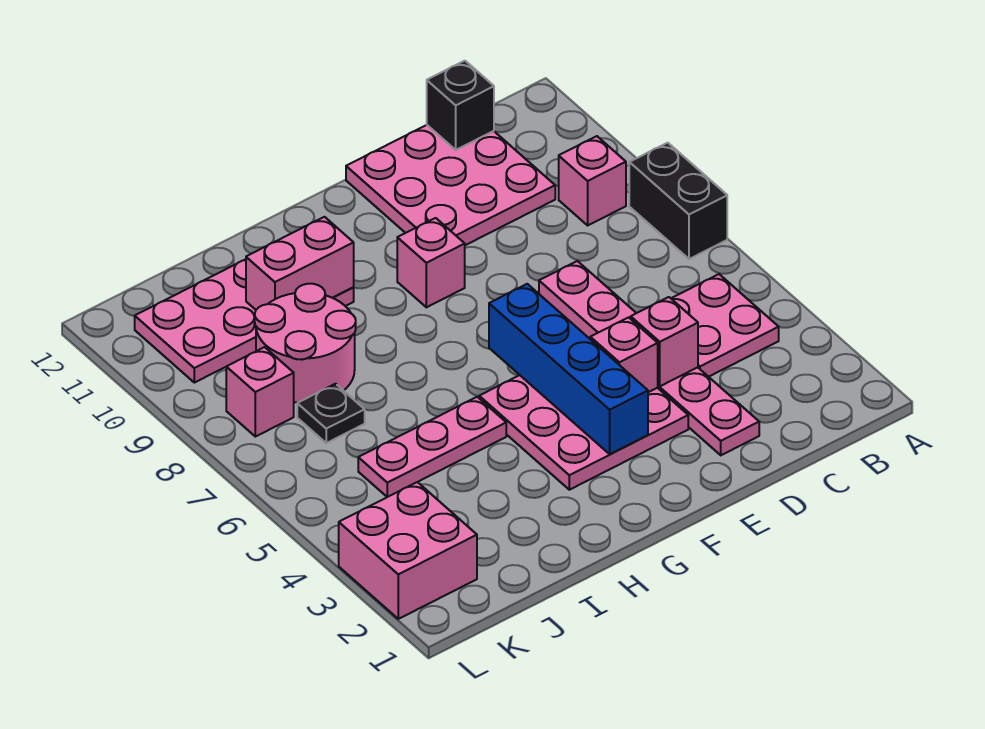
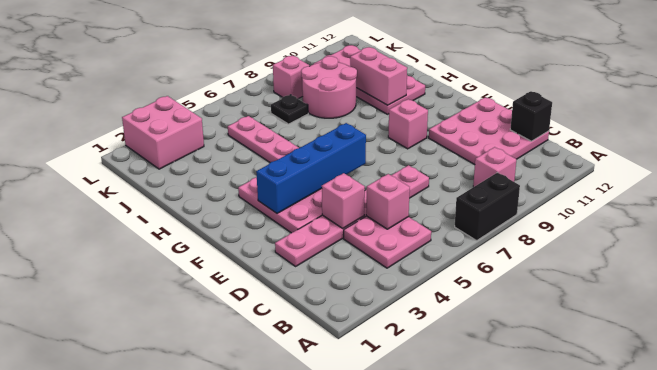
pink brick E4 level 2 -> pink brick C5 level 2

